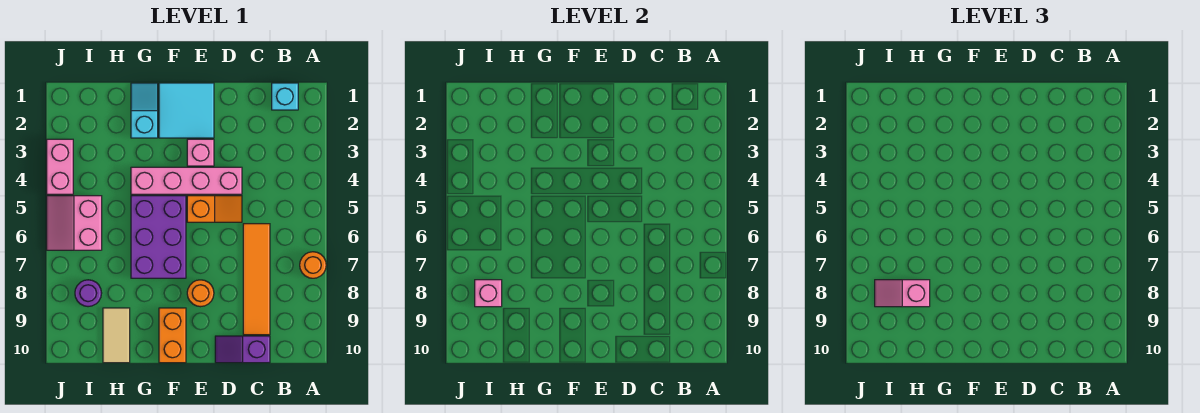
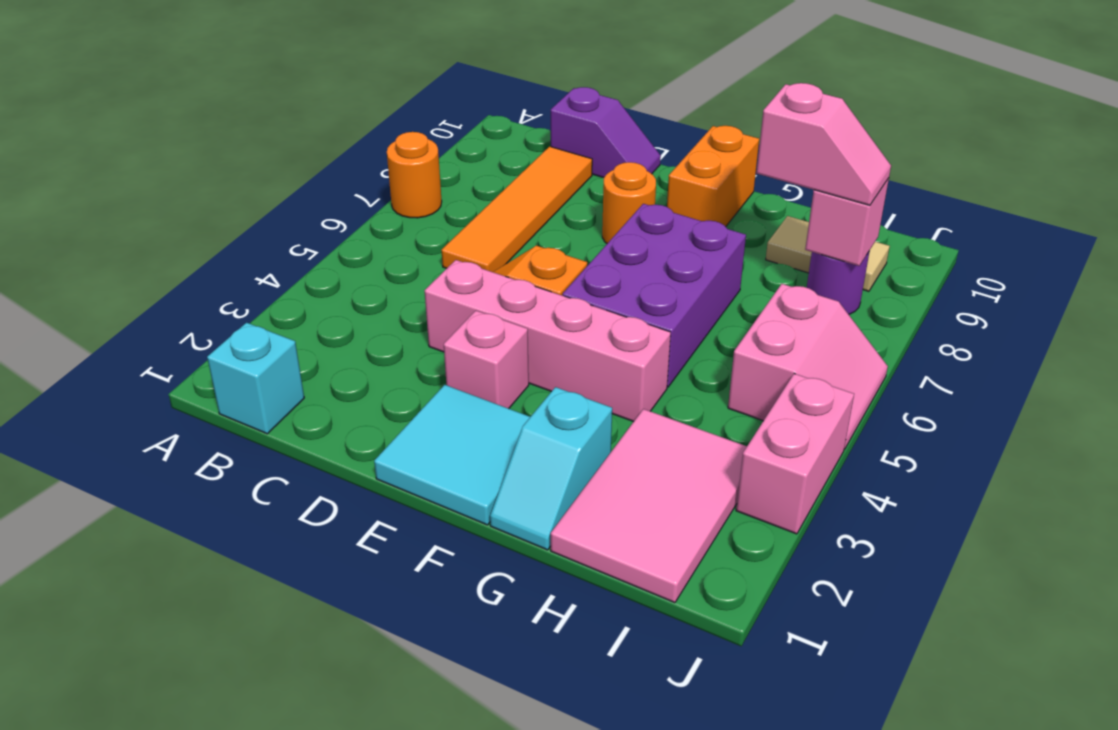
none -> pink tile H1:I3 level 1
tan tile H9:H10 level 1 -> tan tile H9:I9 level 1

